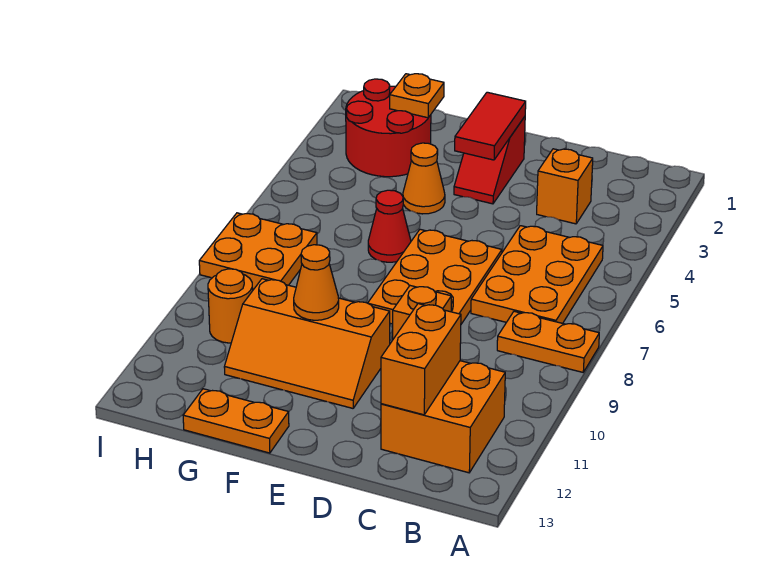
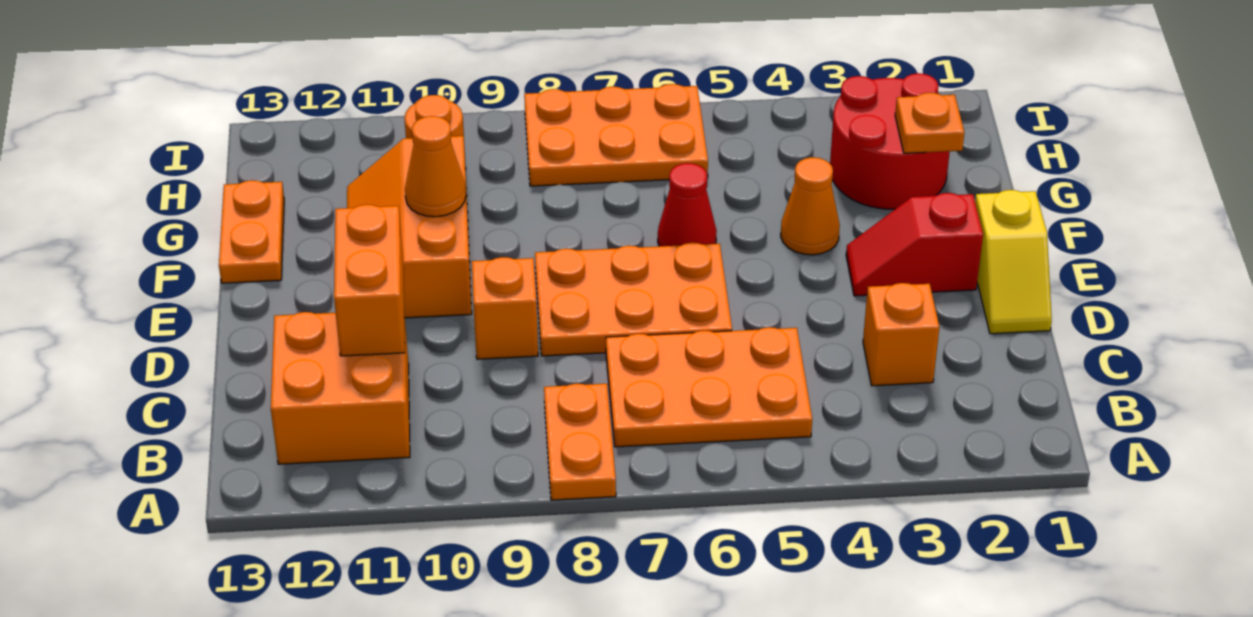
orange brick C11:C12 level 2 -> orange brick C11:D11 level 2
none -> yellow slope D1:E1 level 1 top E
red tile E2:E3 level 2 -> none
orange plate H7:I8 level 1 -> orange plate H6:I8 level 1

